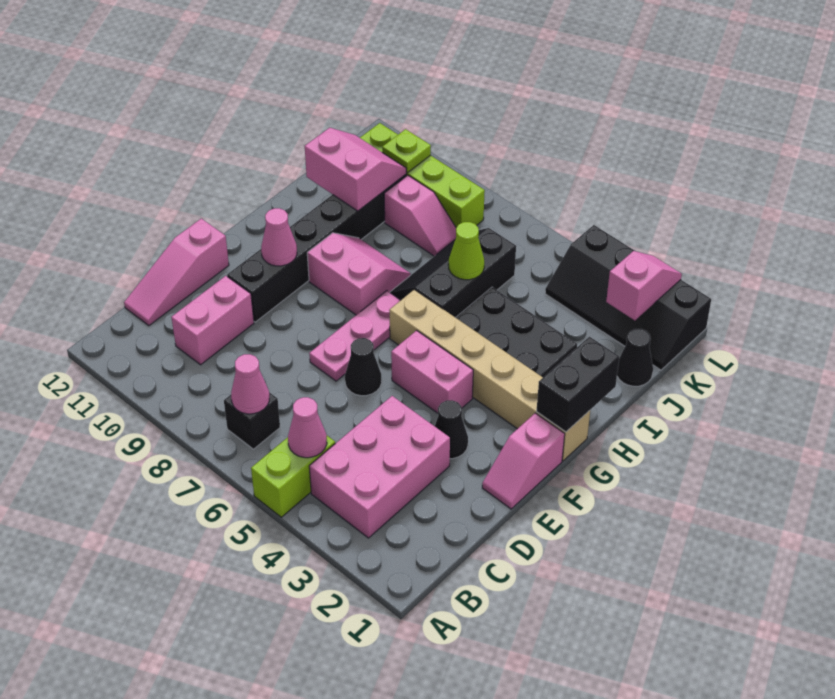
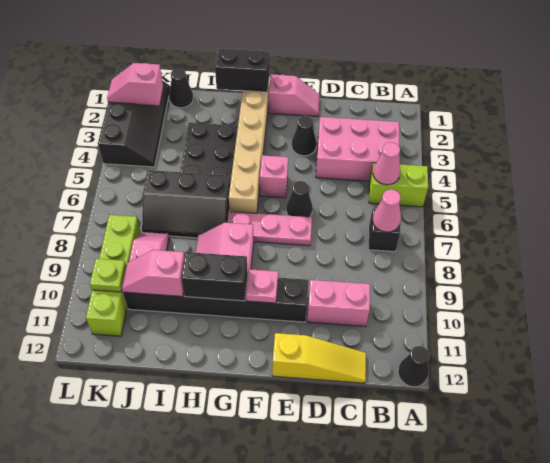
none -> black cone A12 level 1
pink slope C12:E12 level 1 top E -> yellow slope C12:E12 level 1 top E
pink brick F4:F5 level 1 -> pink brick F5 level 1
pink cone F10 level 2 -> pink plate F10 level 2
none -> black brick G10:H10 level 2
lime cone I6 level 2 -> none
pink slope I10:J11 level 2 top I -> pink slope I10:J10 level 2 top I

